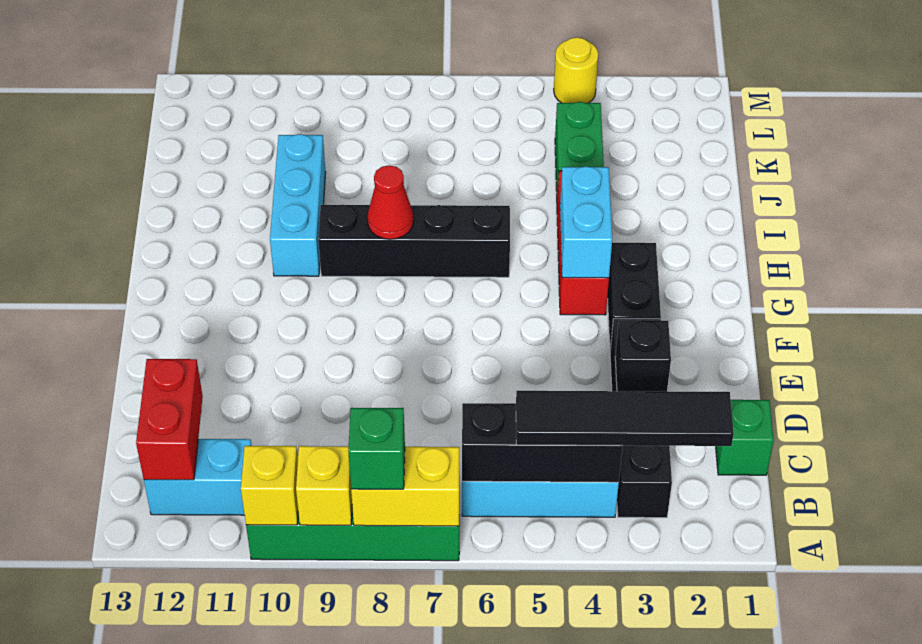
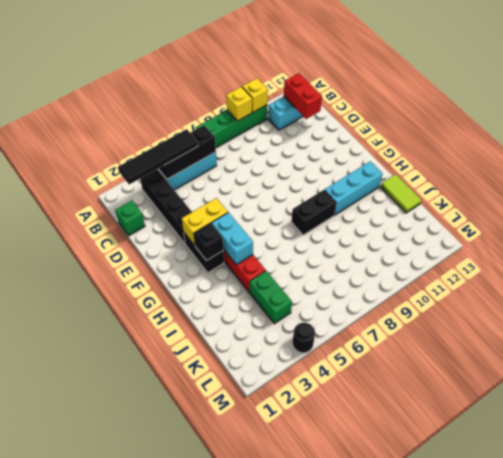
yellow brick A7:A8 level 2 -> yellow brick F3:F4 level 2
green brick A8 level 3 -> none
black brick D3 level 2 -> black brick G3 level 2
black brick H6:H9 level 1 -> black brick H8:H9 level 1
red cone H8 level 2 -> none
cyan brick H10:J10 level 1 -> cyan brick H10:H12 level 1
none -> lime tile I13:J13 level 1
yellow round brick M4 level 1 -> black round brick M4 level 1

